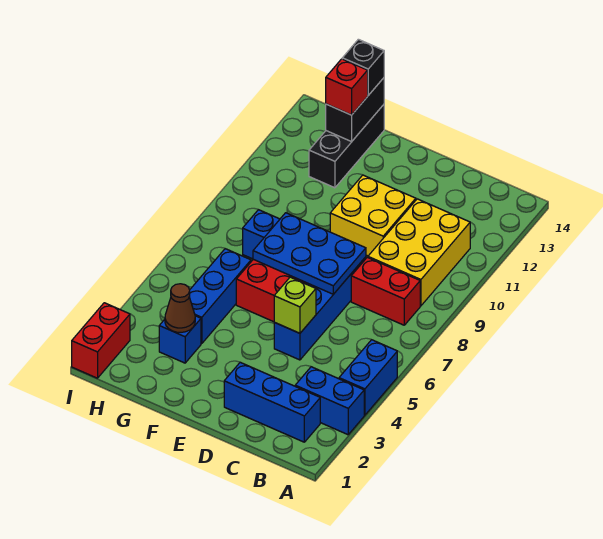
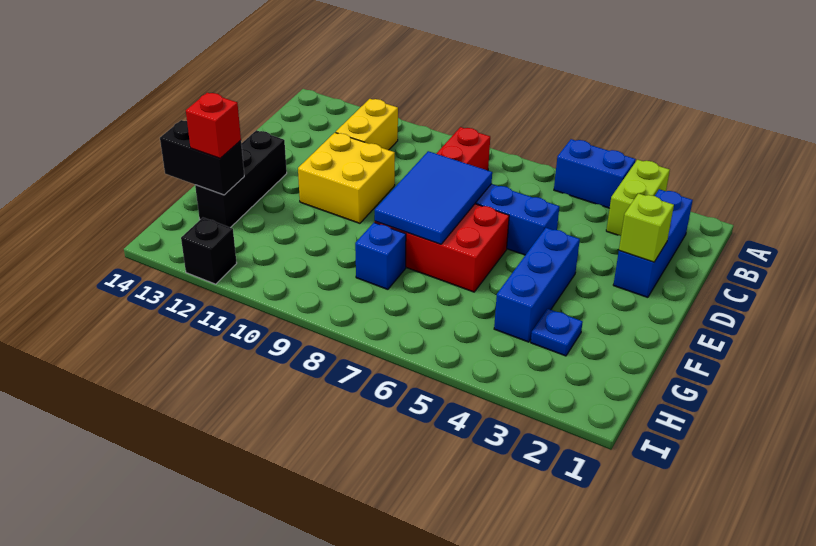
blue brick A3:B3 level 1 -> lime brick A3:B3 level 1
yellow brick B9:C11 level 1 -> yellow brick B11:C11 level 1
lime brick D5 level 2 -> lime brick D2 level 2
blue plate D7:F8 level 2 -> blue tile D7:F8 level 2
blue brick G3 level 1 -> blue plate G3 level 1
brown cone G3 level 2 -> none
blue brick G4:G6 level 1 -> blue brick E4:G4 level 1
black brick G12:G14 level 1 -> black brick E13:G13 level 1
black brick G14 level 3 -> black brick I12 level 1
red brick I1:I2 level 1 -> none

